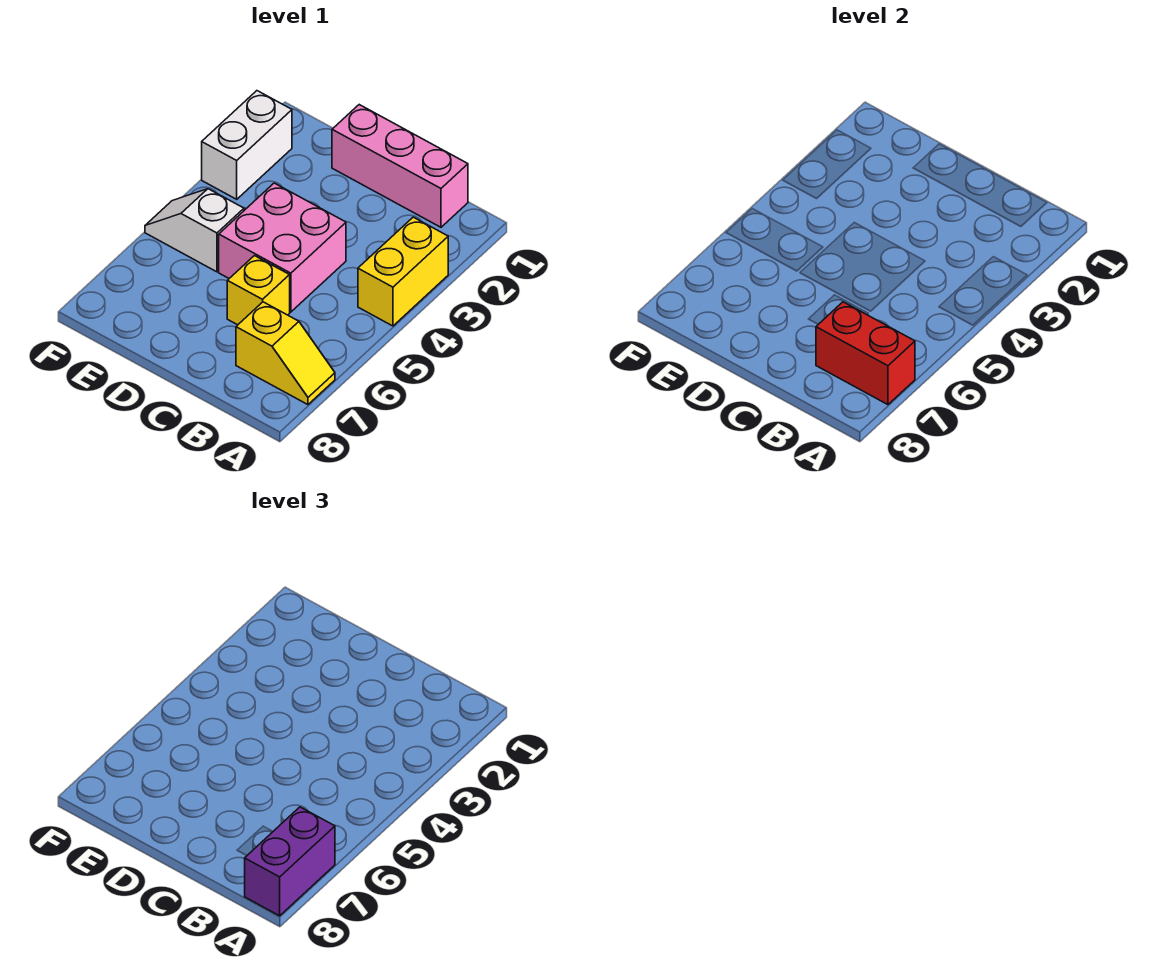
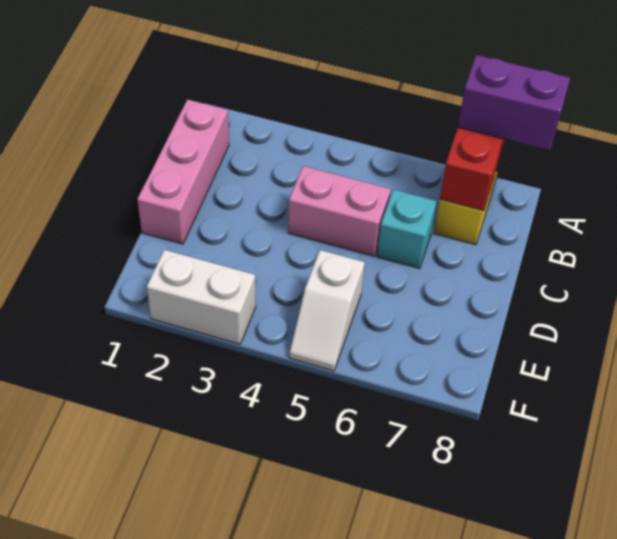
yellow brick A3:A4 level 1 -> none
pink brick C4:D5 level 1 -> pink brick C4:C5 level 1
yellow brick C6 level 1 -> cyan brick C6 level 1

